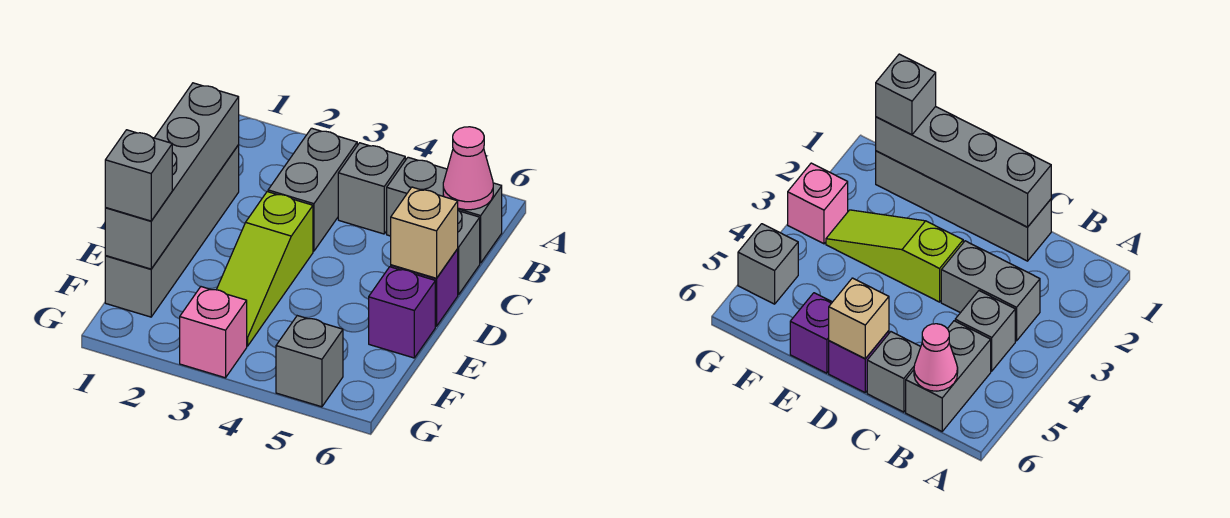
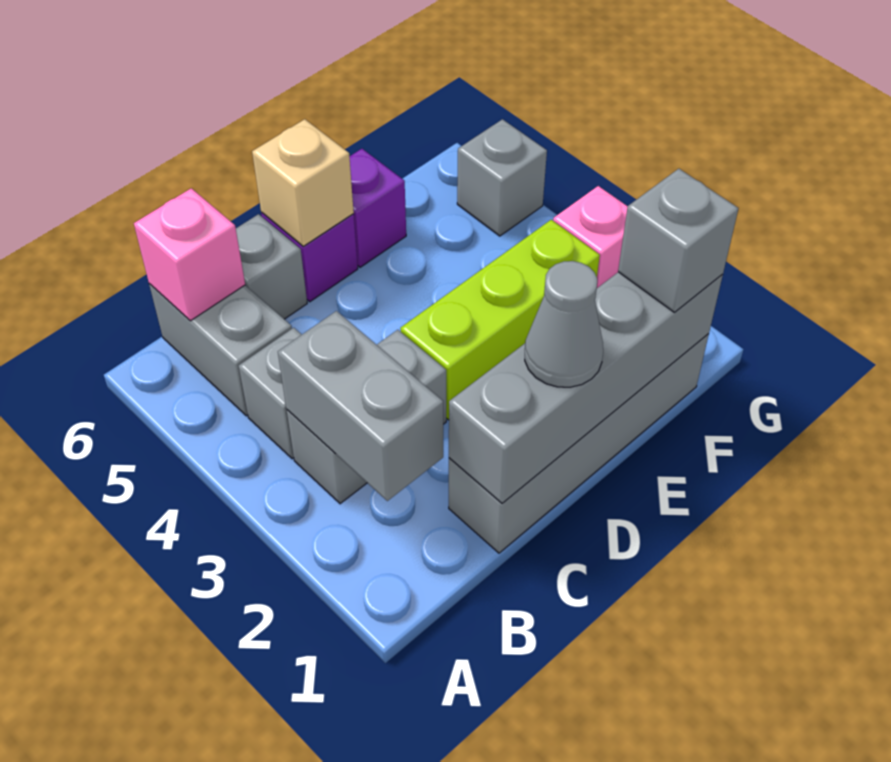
none -> grey brick B2:B3 level 2
pink cone B6 level 2 -> pink brick B6 level 2
none -> grey cone D1 level 3
lime slope D3:F3 level 1 top D -> lime brick D3:F3 level 1

